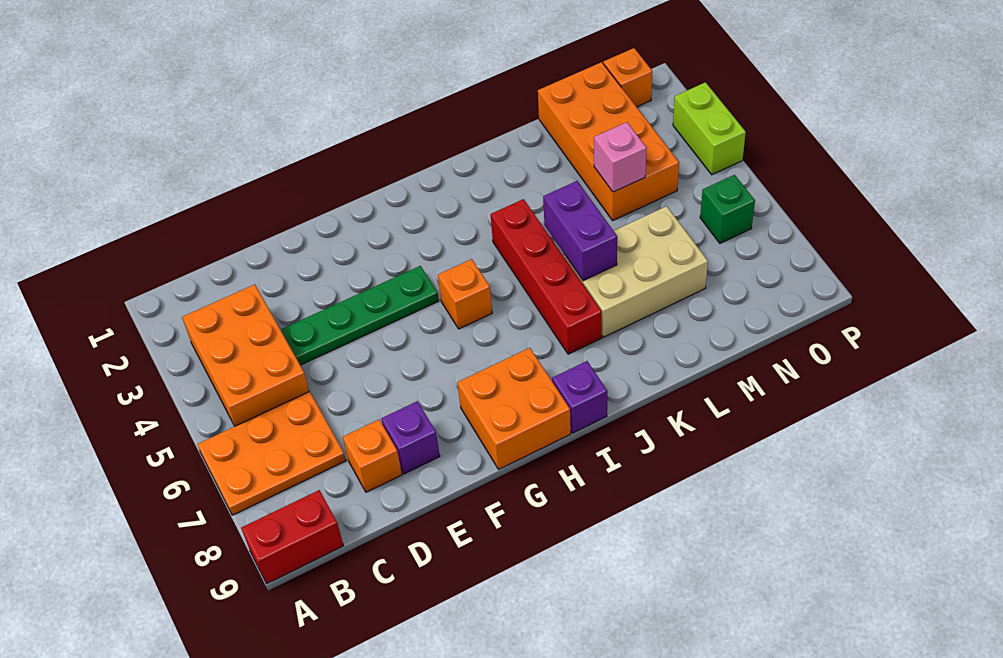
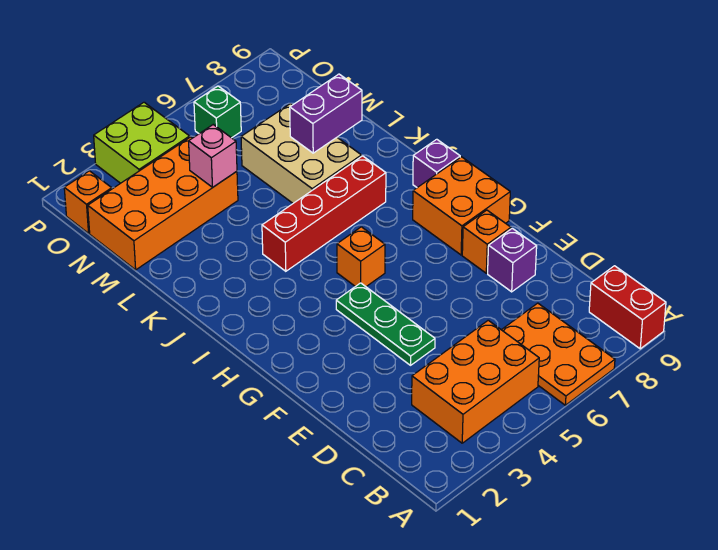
green plate D4:G4 level 1 -> green plate E4:G4 level 1
orange brick D8 level 1 -> orange brick F8 level 1
purple brick K5:K6 level 2 -> purple brick L7:L8 level 2
lime brick P3:P4 level 1 -> lime brick O3:P4 level 1

